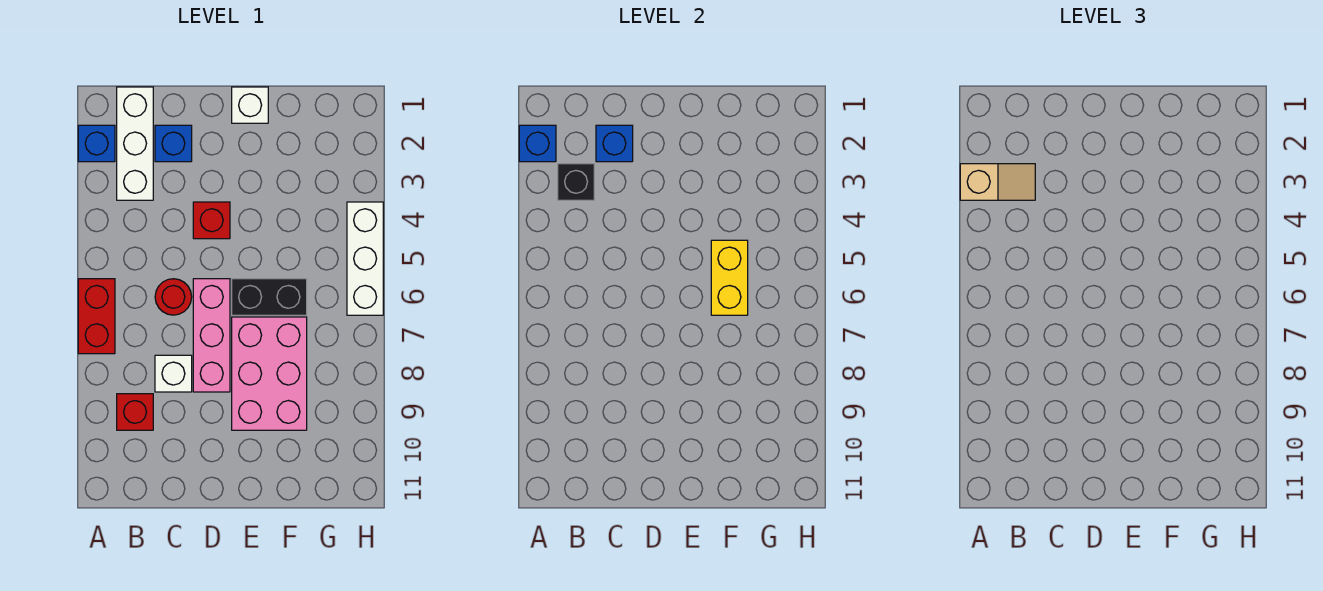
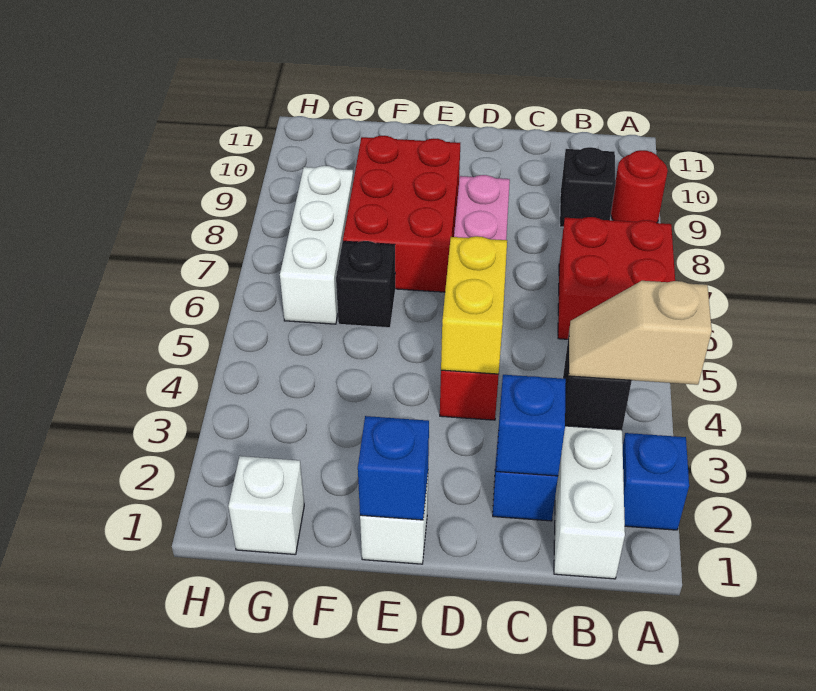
blue brick A2 level 2 -> blue brick E1 level 2
red brick A6:A7 level 1 -> red brick A6:B7 level 1
red brick B9 level 1 -> black brick B9 level 1
red round brick C6 level 1 -> red round brick A9 level 1
white brick C8 level 1 -> white brick G1 level 1
black brick E6:F6 level 1 -> black brick F6 level 1
pink brick E7:F9 level 1 -> red brick E7:F9 level 1
yellow brick F5:F6 level 2 -> yellow brick D4:D5 level 2
white brick H4:H6 level 1 -> white brick G6:G8 level 1

